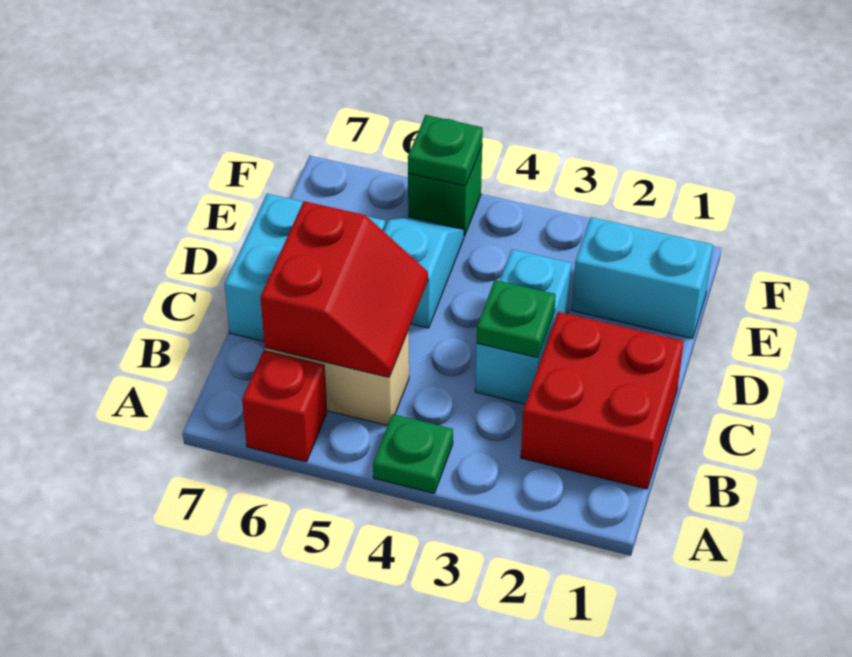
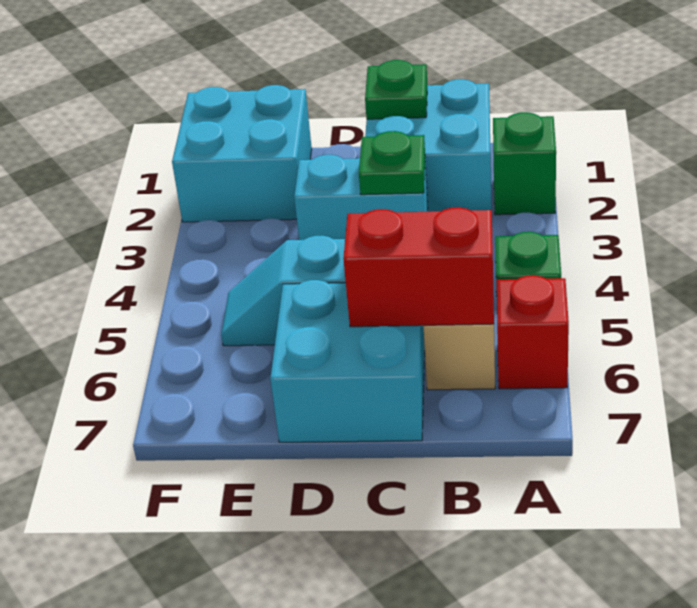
red brick B1:C2 level 1 -> cyan brick B1:C2 level 1
cyan brick E1:E2 level 1 -> cyan brick E1:F2 level 1
green brick F5 level 1 -> green brick A2 level 1
green plate F5 level 2 -> green plate C1 level 2

